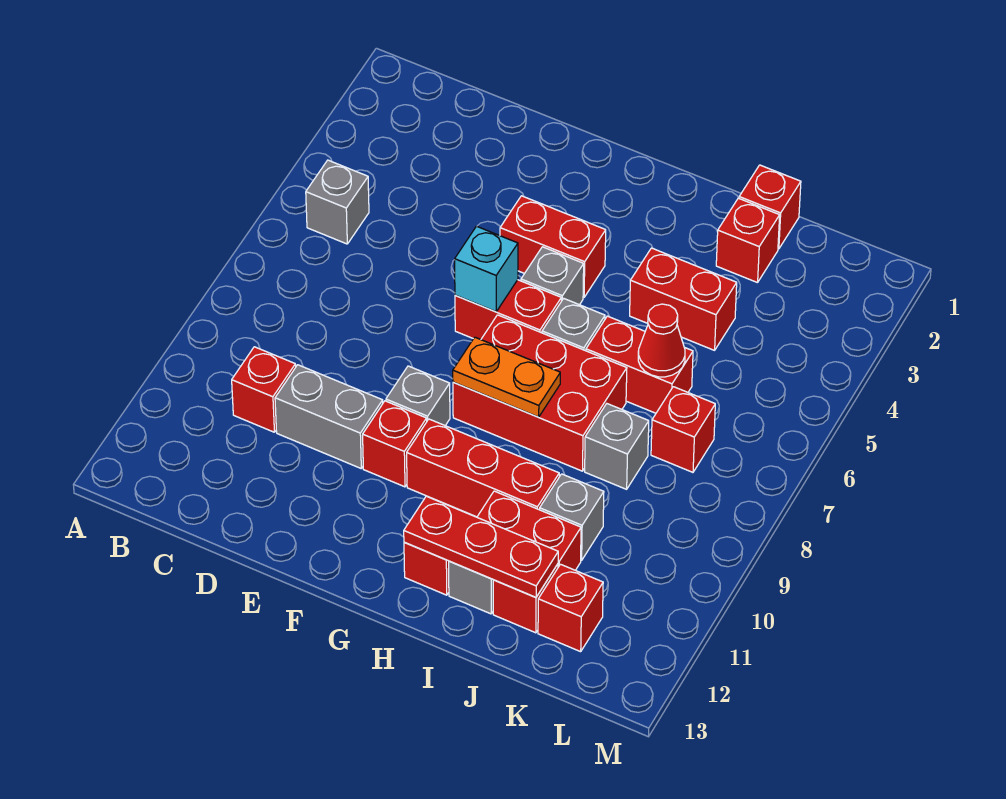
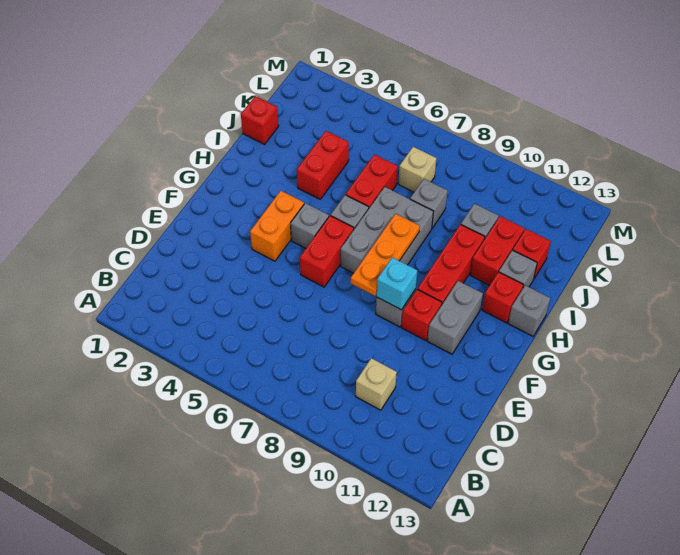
grey brick B5 level 1 -> grey brick H13 level 1
red brick C10 level 1 -> tan brick C10 level 1
grey brick D10:E10 level 1 -> grey brick F11:G11 level 1
red brick F4:G4 level 1 -> orange brick F4:G4 level 1
cyan brick F6 level 2 -> cyan brick F9 level 2
red brick G7:I8 level 1 -> grey brick G7:I8 level 1
orange plate G8:H8 level 2 -> orange plate F8:H8 level 2
red plate H12:J12 level 2 -> none
red brick J2 level 1 -> none
red cone J6 level 2 -> none
red brick K7 level 1 -> tan brick K7 level 1
red brick K12 level 1 -> none

